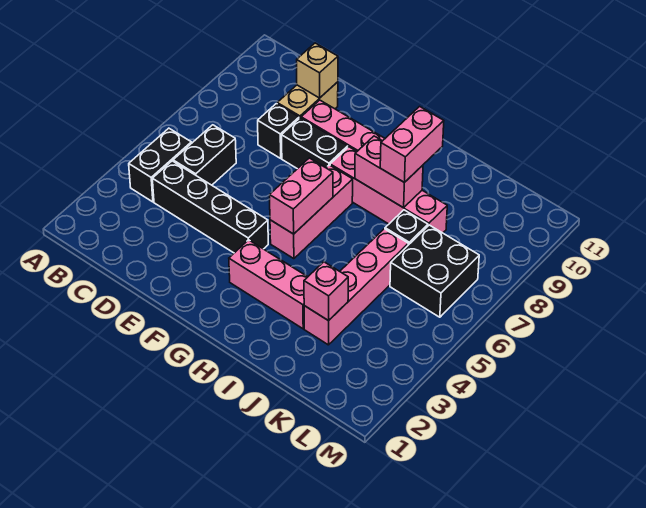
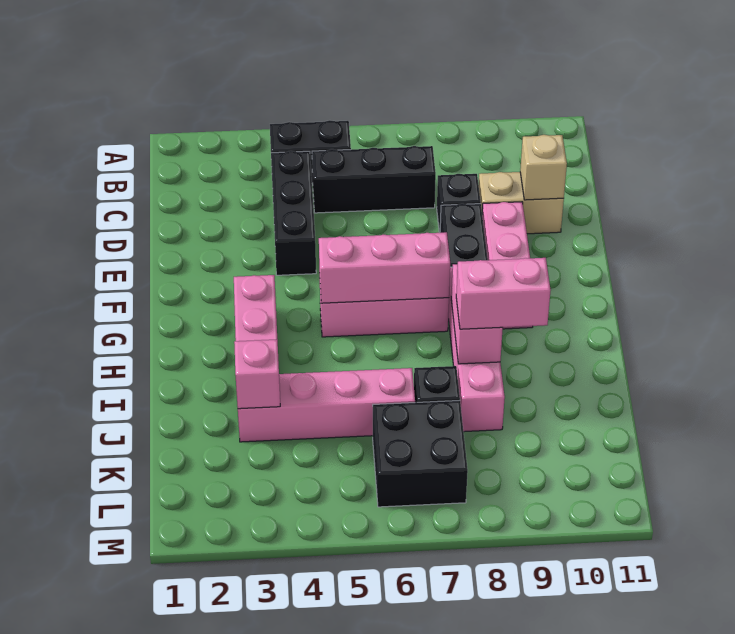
black brick C4:F4 level 1 -> black brick C4:E4 level 1
black brick C5:C6 level 1 -> black brick C5:C7 level 1
pink brick G5:G6 level 2 -> pink brick G5:G7 level 2

